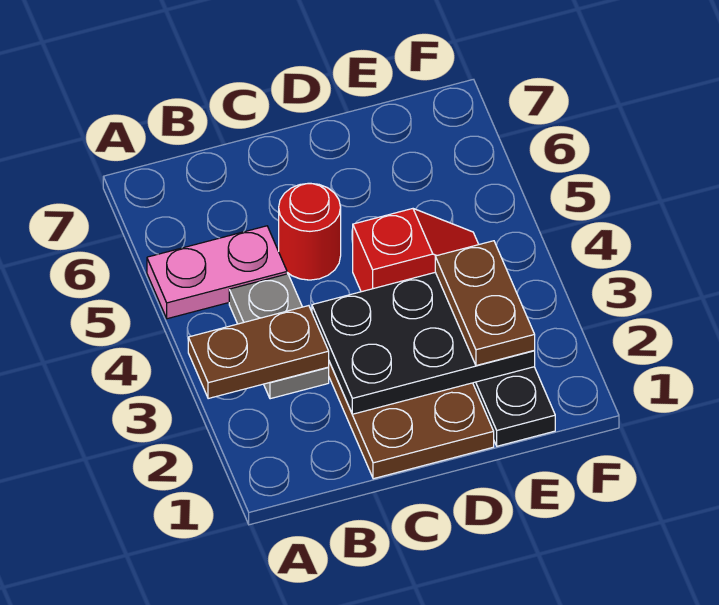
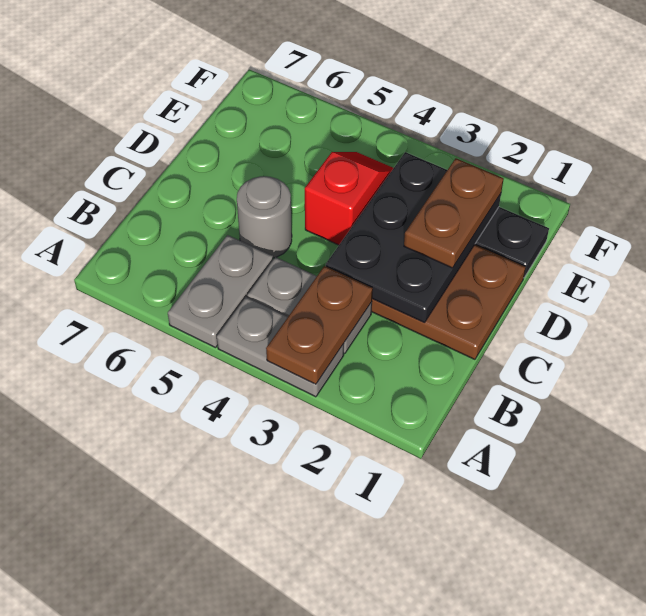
none -> grey plate A3:A4 level 1
pink plate A5:B5 level 1 -> grey plate A5:B5 level 1
red round brick C5 level 1 -> grey round brick C5 level 1
brown plate E2:E3 level 3 -> brown plate D2:E2 level 3

